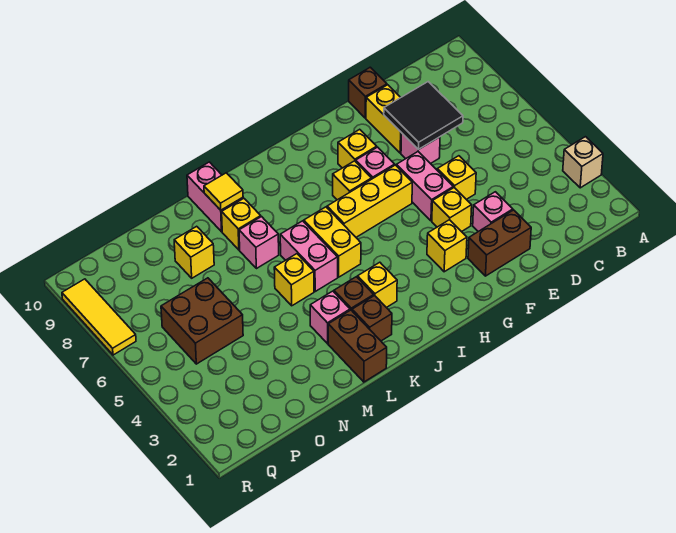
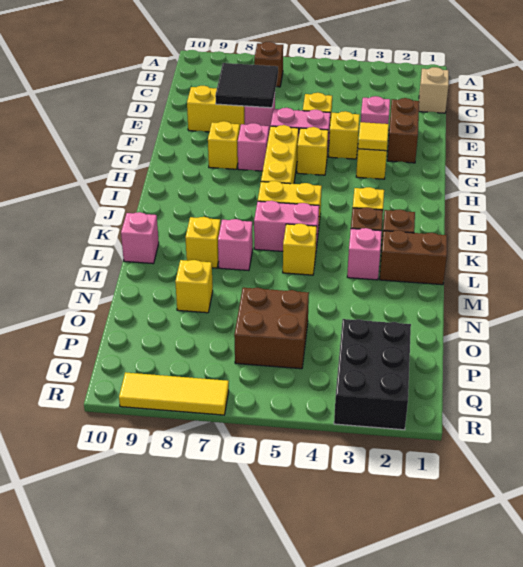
tan brick A3 level 1 -> tan brick C1 level 1
brown brick E10 level 1 -> brown brick B7 level 1
yellow brick H7 level 1 -> yellow brick G5 level 1
pink brick L9:L10 level 1 -> pink brick L10 level 1
yellow tile L9 level 2 -> yellow tile G3 level 2
none -> black brick P2:R3 level 1

